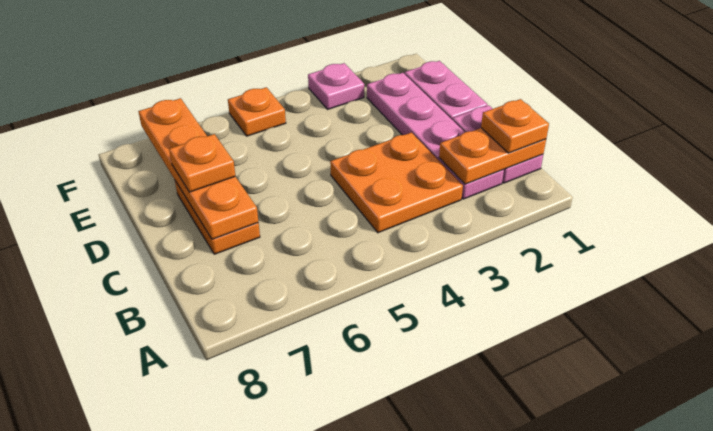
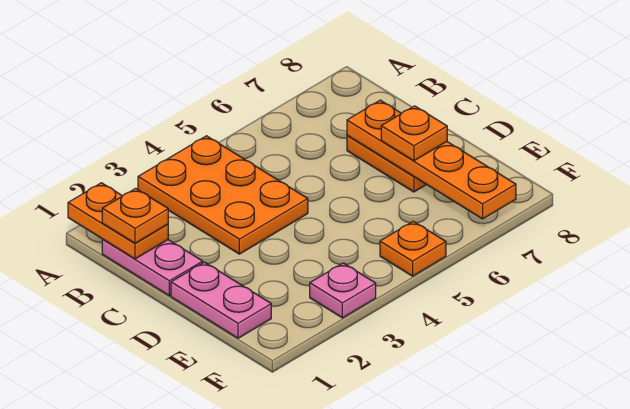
orange plate B1:B2 level 2 -> orange plate A1:B1 level 2
pink plate B2:E2 level 1 -> none
orange plate B3:C4 level 1 -> orange plate A3:C4 level 1

